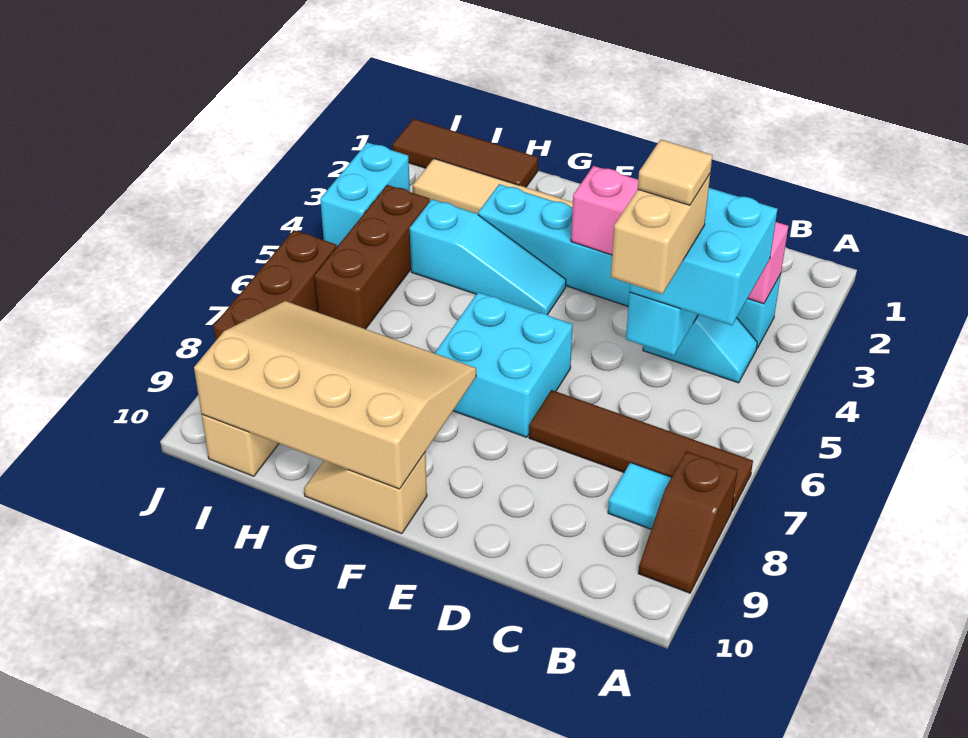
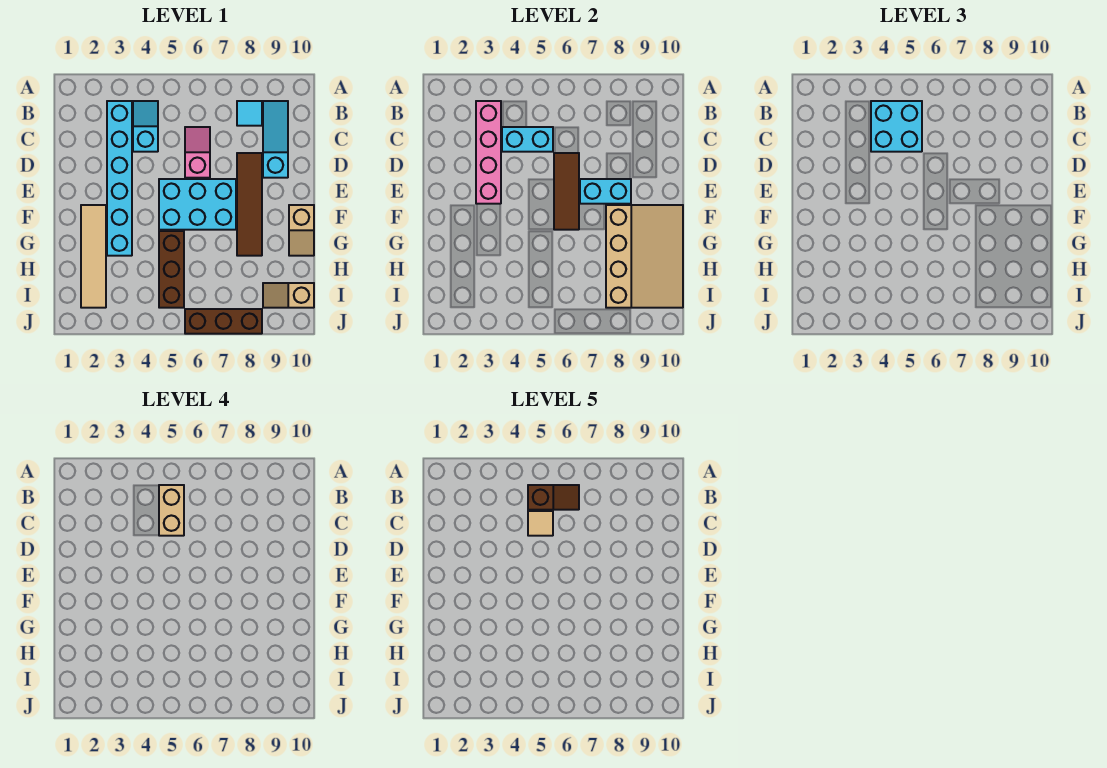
brown tile A7:D7 level 1 -> brown tile D8:G8 level 1
brown slope A8:A9 level 1 top 8 -> brown slope B5:B6 level 5 top 5
tan brick C5:C6 level 4 -> tan brick B5:C5 level 4
none -> pink slope C6:D6 level 1 top D
cyan brick E6:F7 level 1 -> cyan brick E5:F7 level 1
cyan slope F4:H4 level 1 top H -> cyan slope B9:D9 level 1 top D
tan slope F8:I10 level 2 top 10 -> tan slope F8:I10 level 2 top 8
brown tile H1:J1 level 1 -> brown tile D6:F6 level 2
brown brick I4:I6 level 1 -> brown brick G5:I5 level 1
cyan brick J3:J4 level 1 -> cyan brick E7:E8 level 2

